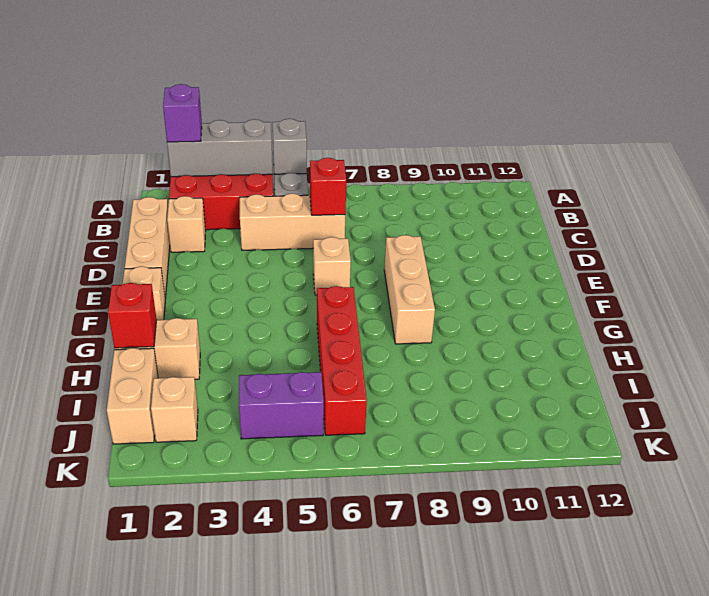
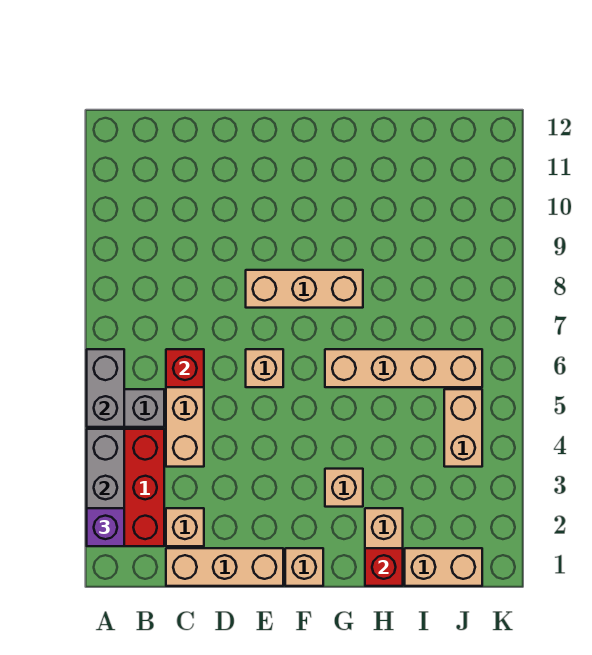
grey brick A5 level 2 -> grey brick A5:A6 level 2
red brick G6:J6 level 1 -> tan brick G6:J6 level 1
tan brick J2 level 1 -> tan brick G3 level 1
purple brick J4:J5 level 1 -> tan brick J4:J5 level 1

